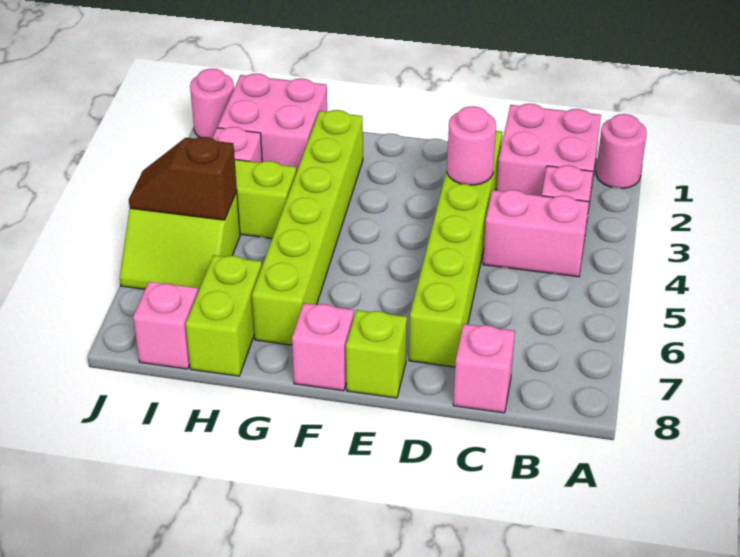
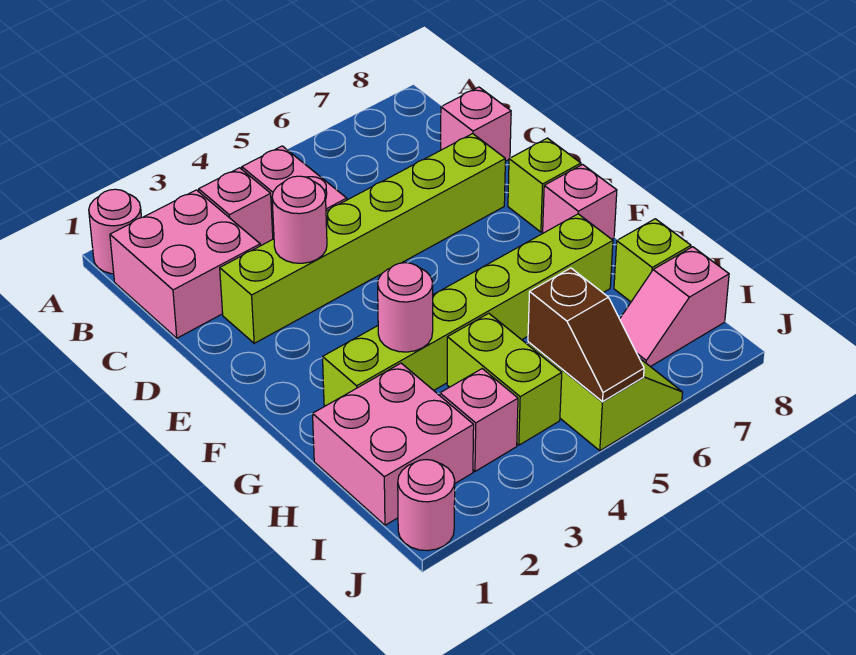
none -> pink round brick G3 level 2
lime brick H7:H8 level 1 -> lime brick H8 level 1

